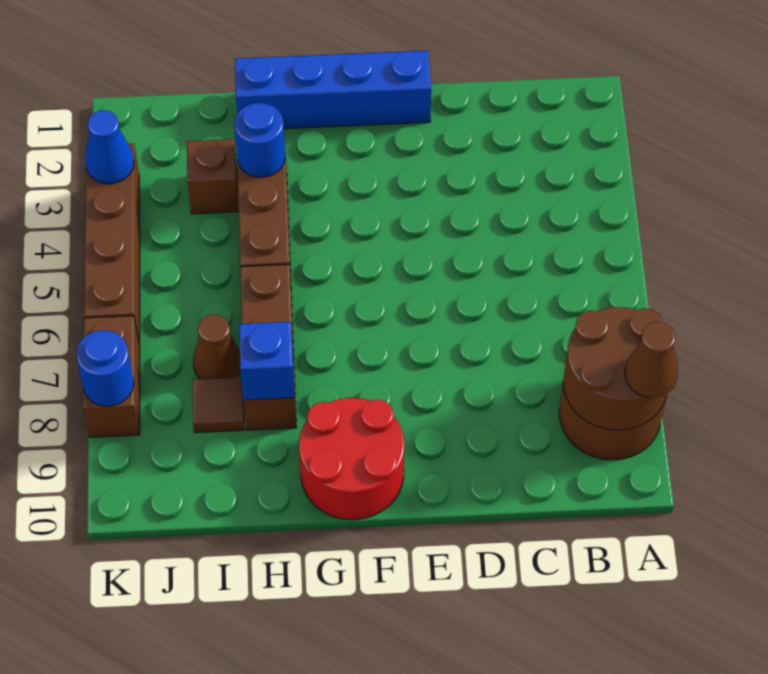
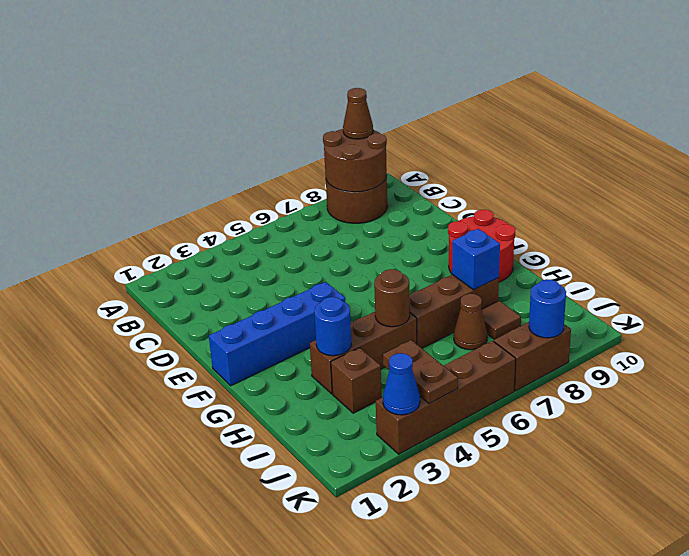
blue brick E1:H1 level 1 -> blue brick F1:F4 level 1
none -> brown round brick H5 level 2
none -> brown plate J4:K4 level 2

